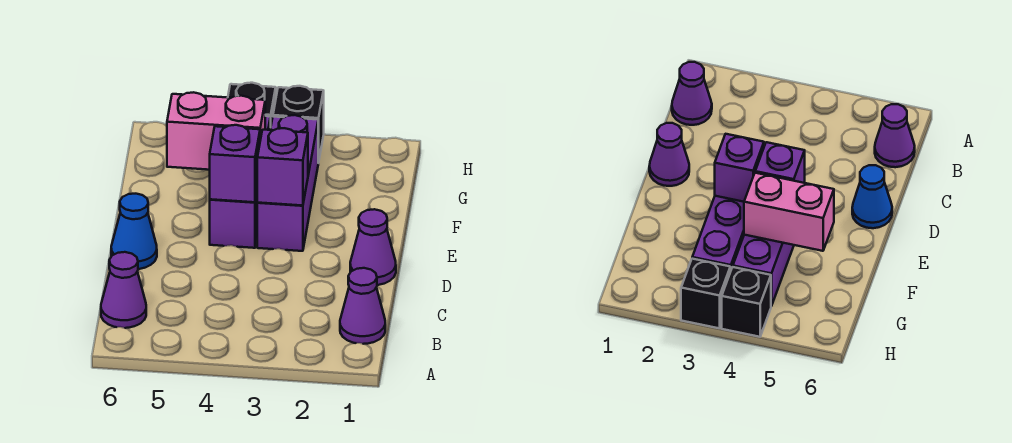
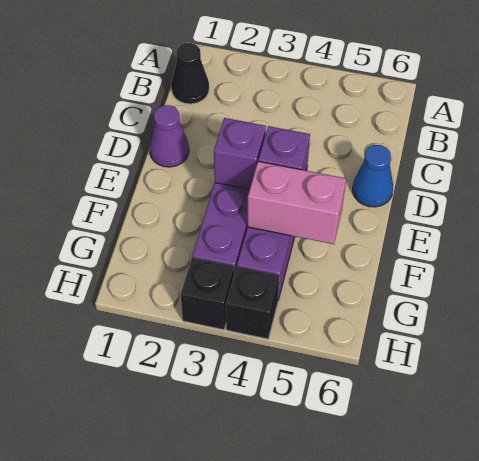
purple cone B1 level 1 -> black cone B1 level 1
purple cone B6 level 1 -> none

